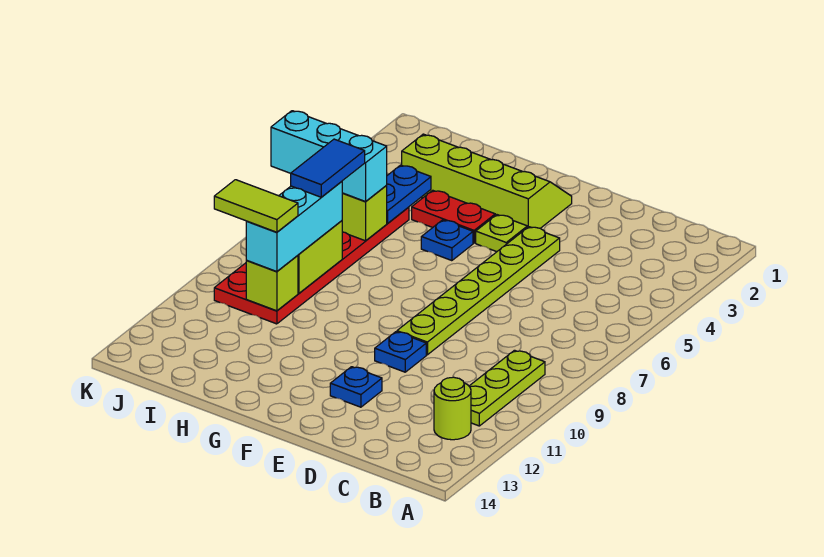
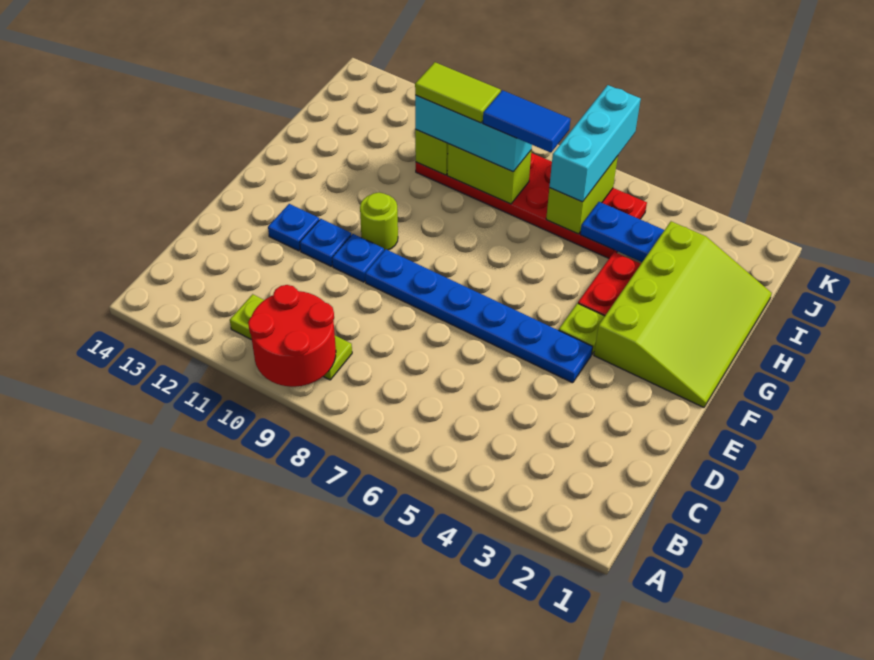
none -> red round brick A9:B10 level 2
lime round brick B12 level 1 -> lime round brick F10 level 1
lime plate E4:E9 level 1 -> blue plate E4:E9 level 1
lime slope F2:I3 level 1 top 3 -> lime slope F1:I3 level 1 top 3
blue plate G5 level 1 -> blue plate E11 level 1
lime tile I10:J10 level 4 -> lime tile I9:I10 level 4

